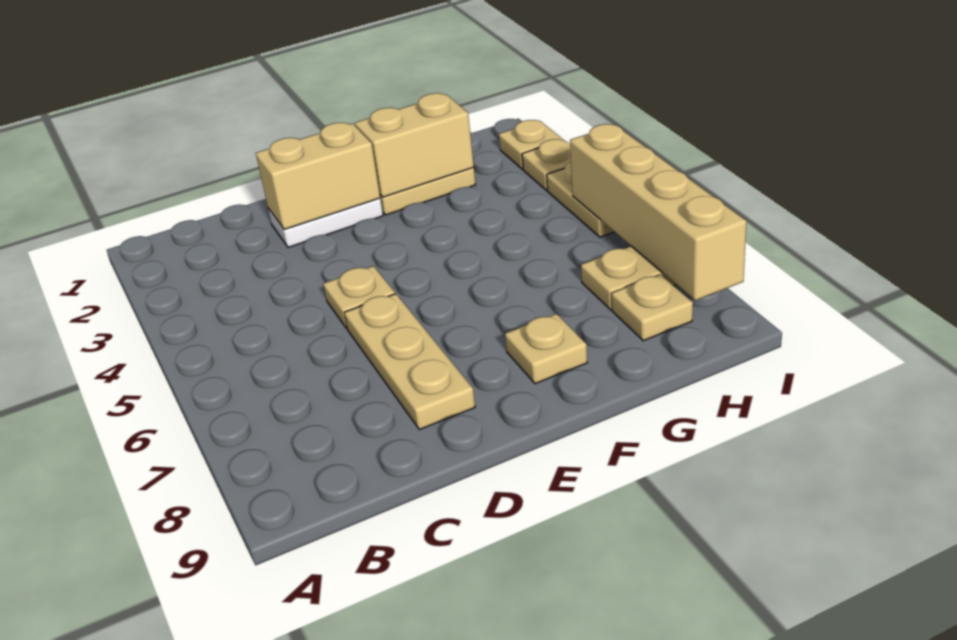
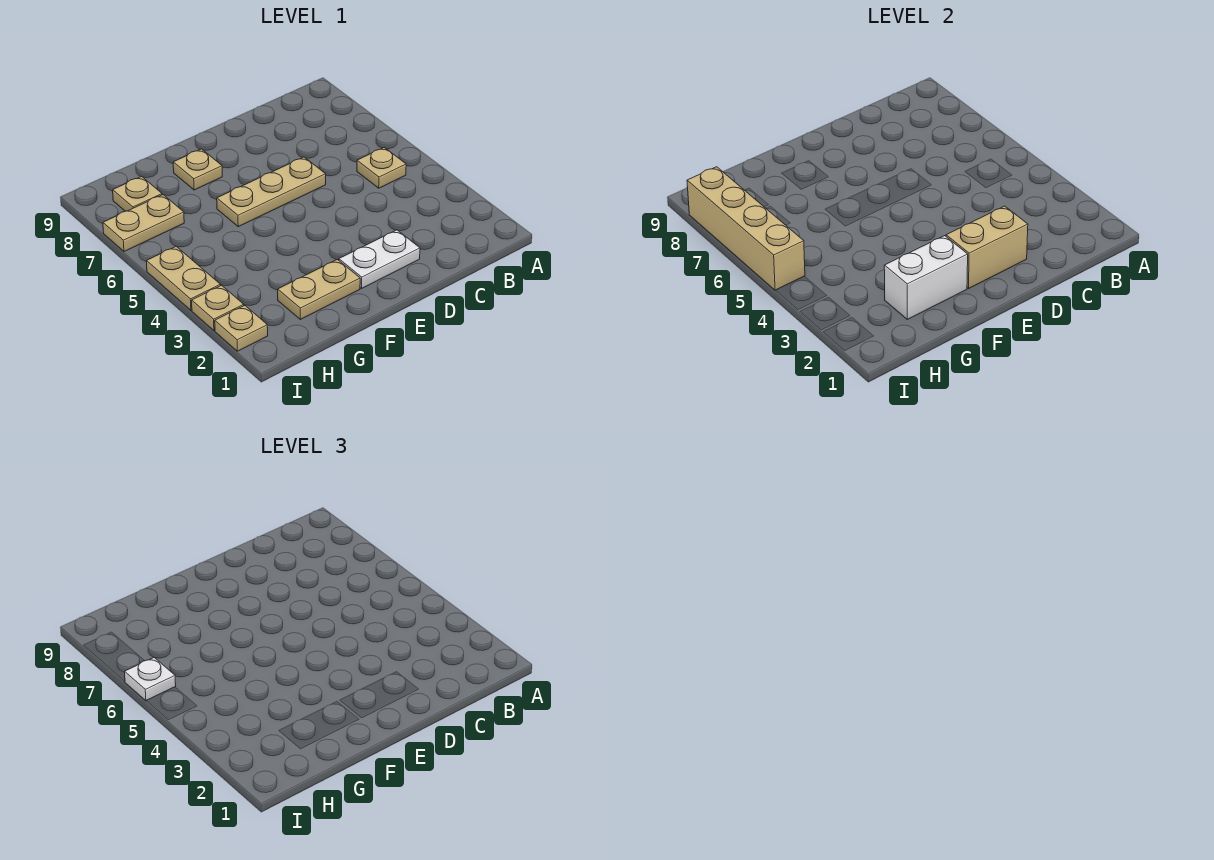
tan plate D5 level 1 -> tan plate B5 level 1
tan plate D6:D8 level 1 -> tan plate D6:F6 level 1
tan brick F2:G2 level 2 -> white brick F2:G2 level 2
none -> white plate I6 level 3

